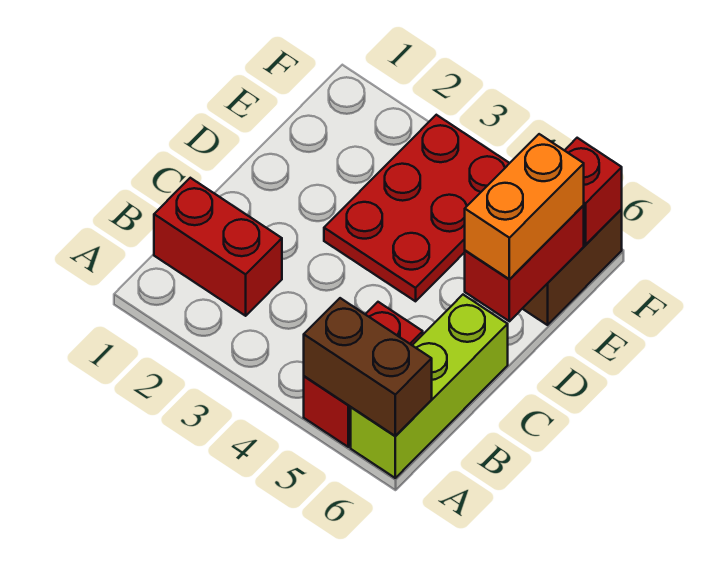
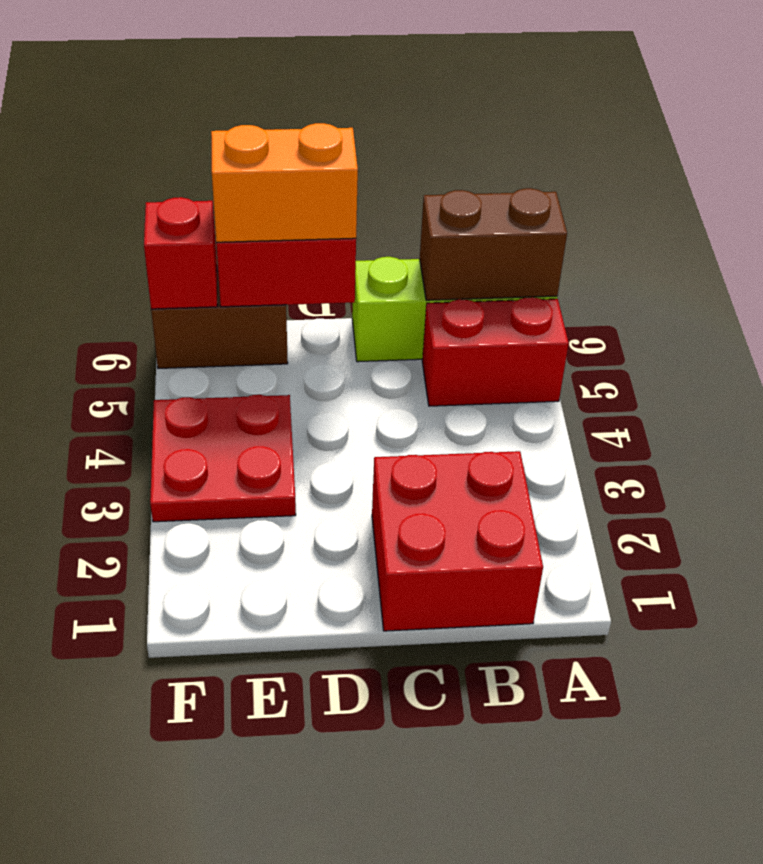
brown brick A5:A6 level 2 -> brown brick A6:B6 level 2
red brick B1:B2 level 1 -> red brick B1:C2 level 1
red plate D3:F4 level 1 -> red plate E3:F4 level 1

